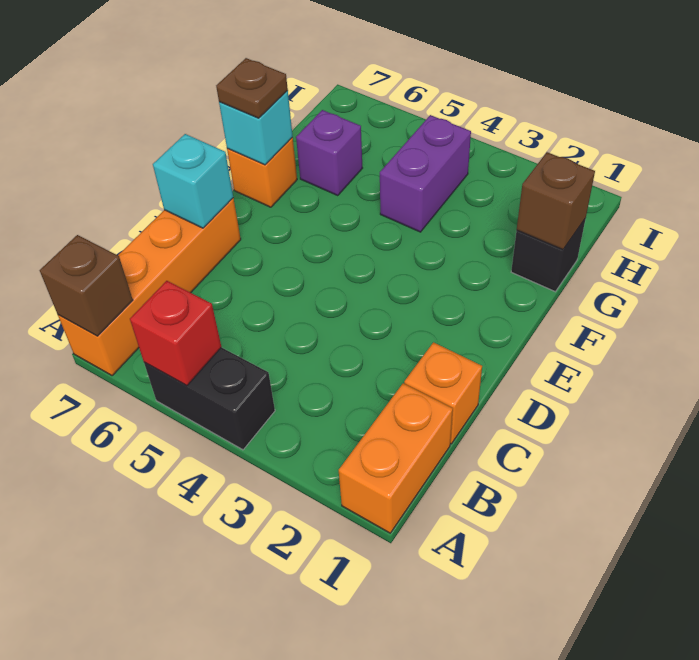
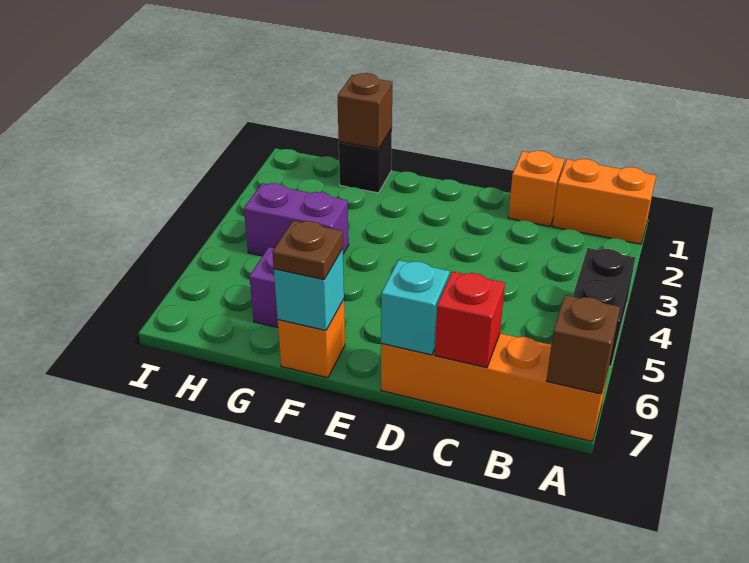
red brick A5 level 2 -> red brick C7 level 2

